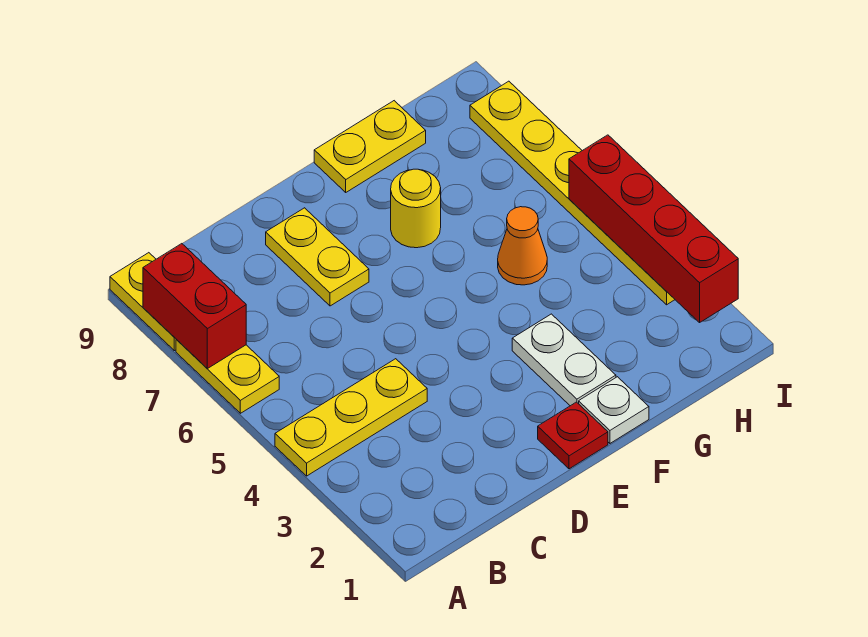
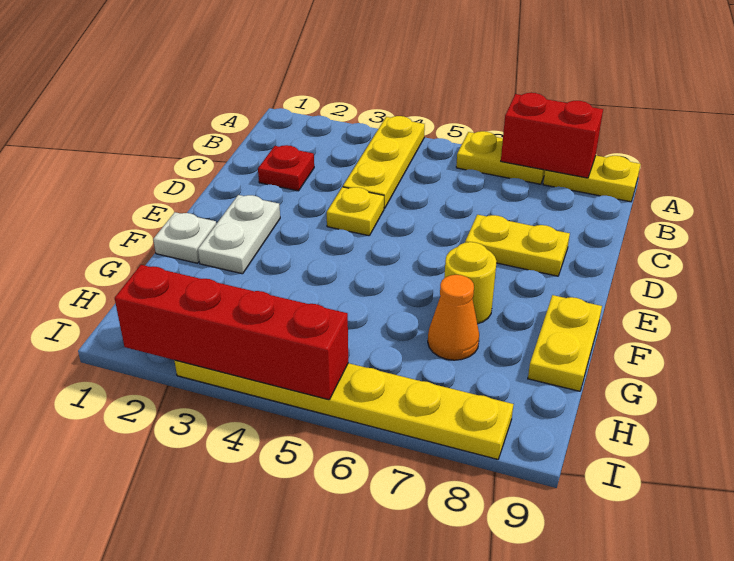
none -> yellow plate D4 level 1
red plate E1 level 1 -> red plate C2 level 1
white plate F2:F3 level 1 -> white plate E2:F2 level 1
orange cone G5 level 1 -> orange cone G7 level 1

